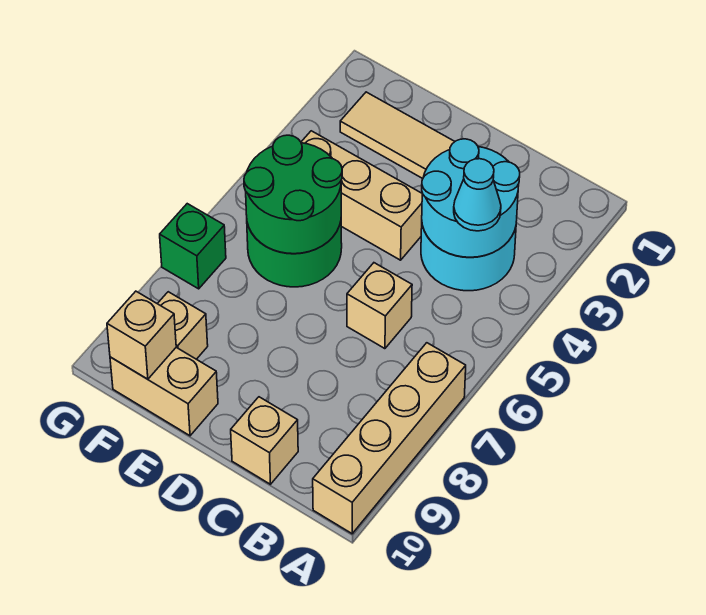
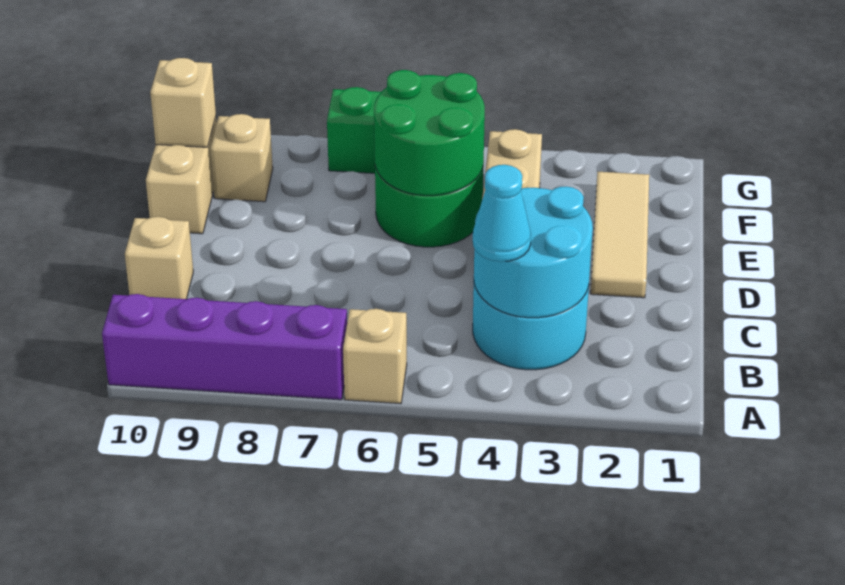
tan brick A7:A10 level 1 -> purple brick A7:A10 level 1
tan brick C6 level 1 -> tan brick A6 level 1

